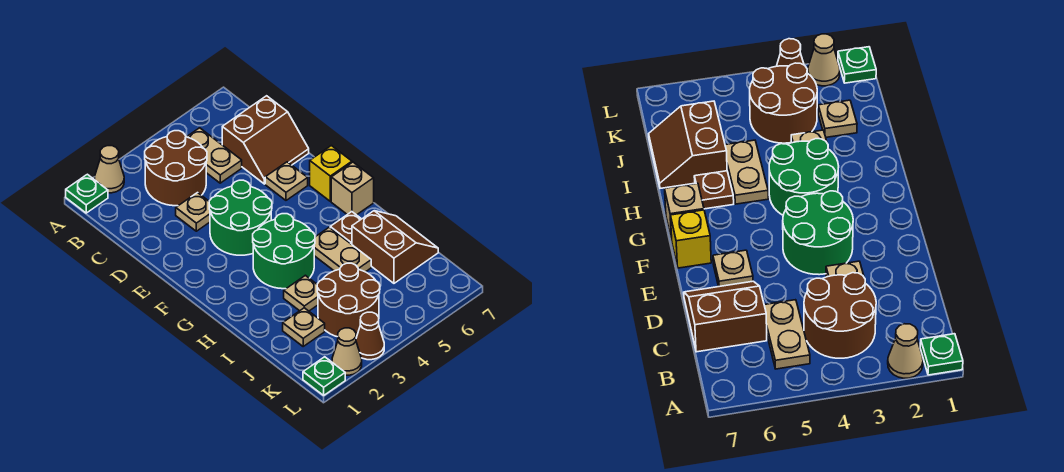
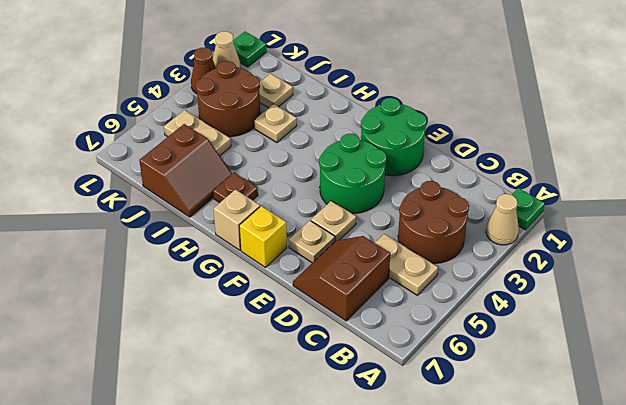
tan plate D3 level 1 -> tan plate E5 level 1
green round brick G3:H4 level 1 -> green round brick E1:F2 level 1
tan plate H5:I5 level 1 -> tan plate J5:K5 level 1
brown slope I6:J7 level 1 top 6 -> brown slope I6:J7 level 1 top J

